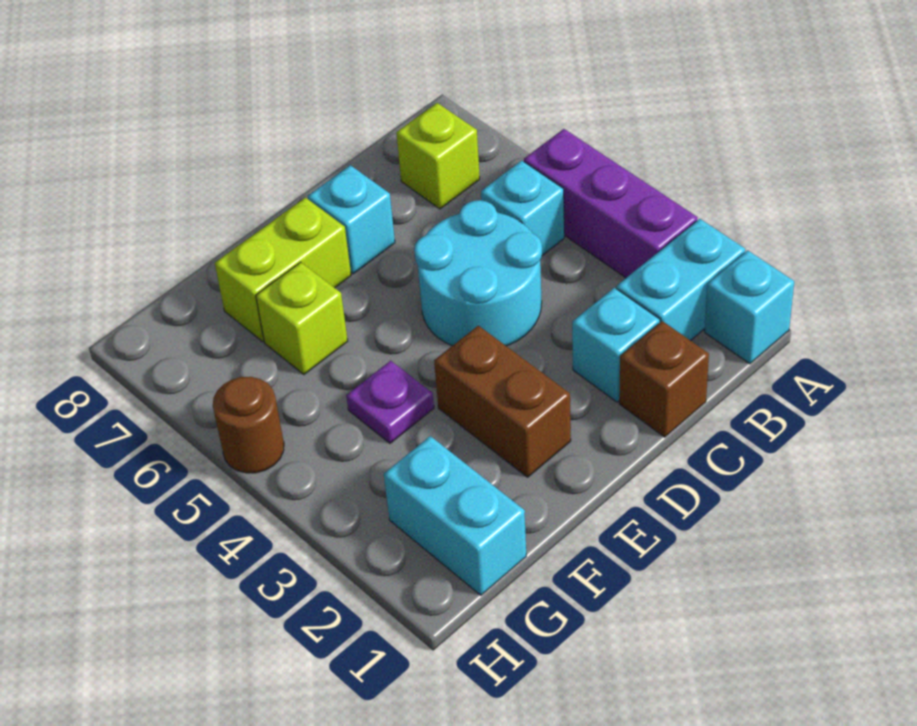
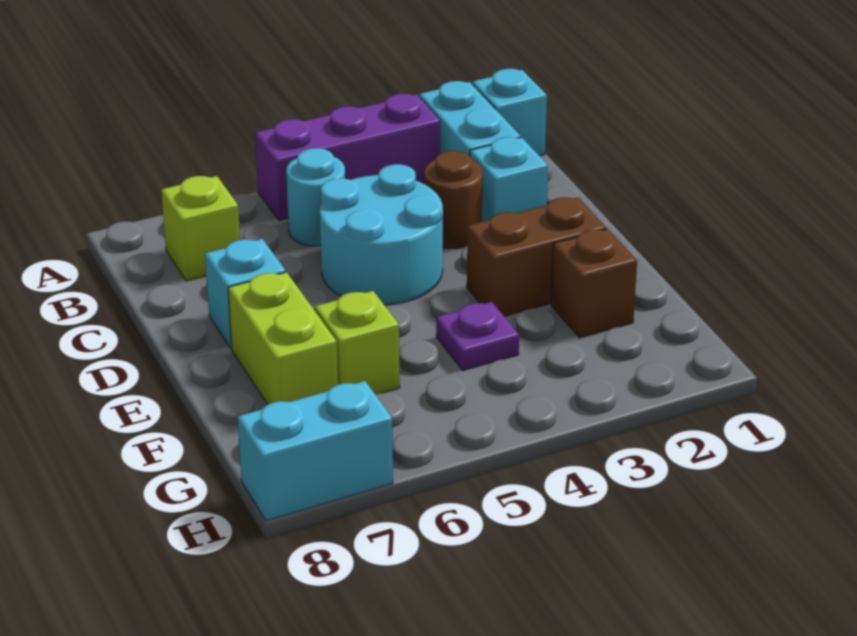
cyan brick B5 level 1 -> cyan round brick B5 level 1
brown brick C1 level 1 -> brown brick F2 level 1
cyan brick G1:G2 level 1 -> cyan brick H7:H8 level 1
brown round brick H5 level 1 -> brown round brick C3 level 1

